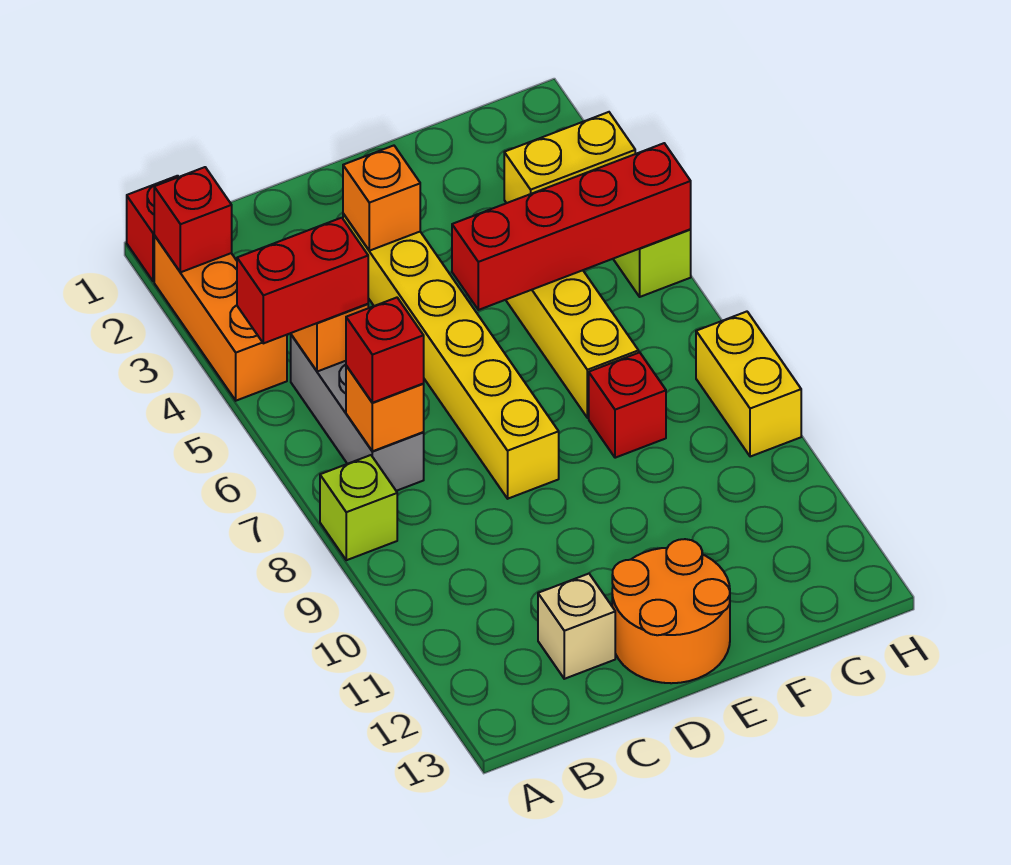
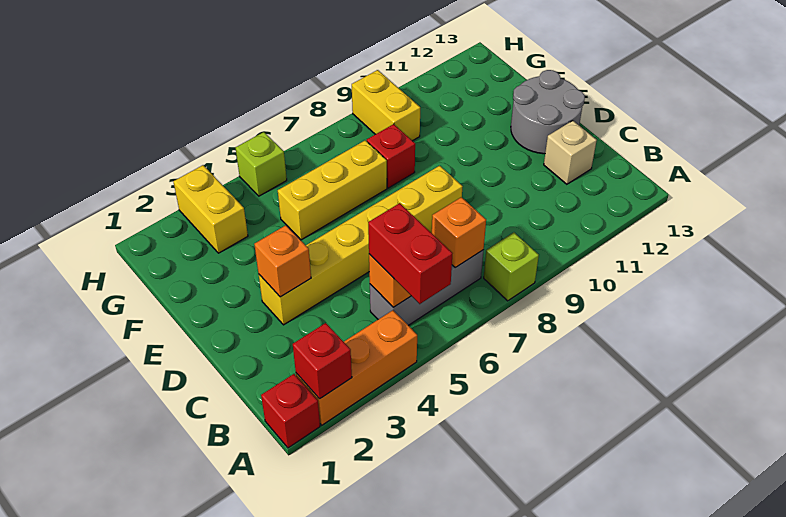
red brick B7 level 3 -> none
orange round brick D12:E13 level 1 -> grey round brick D12:E13 level 1
red brick E5:H5 level 2 -> none
yellow brick H8:H9 level 1 -> yellow brick G9:H9 level 1

